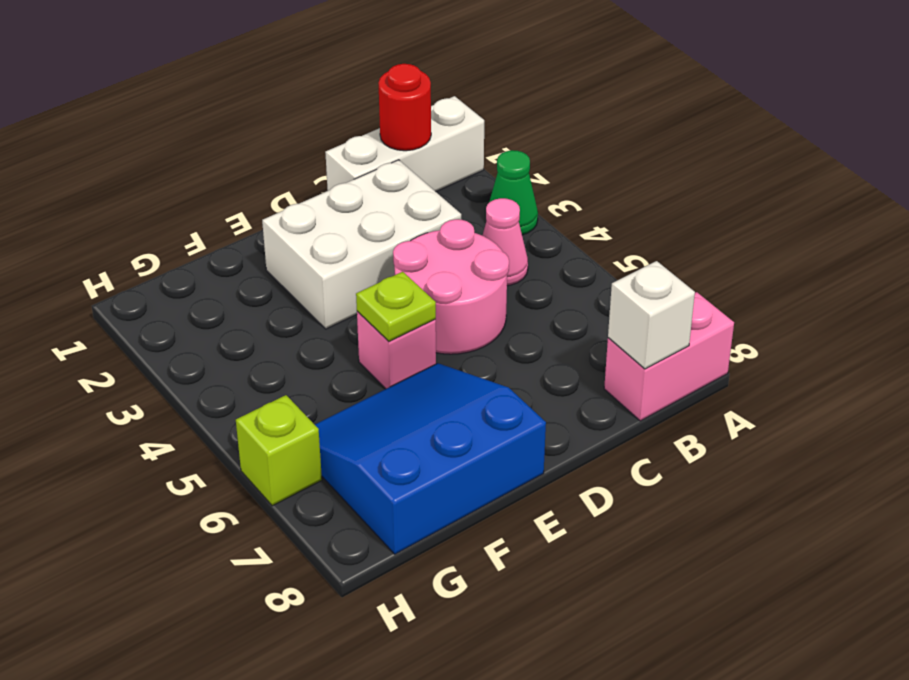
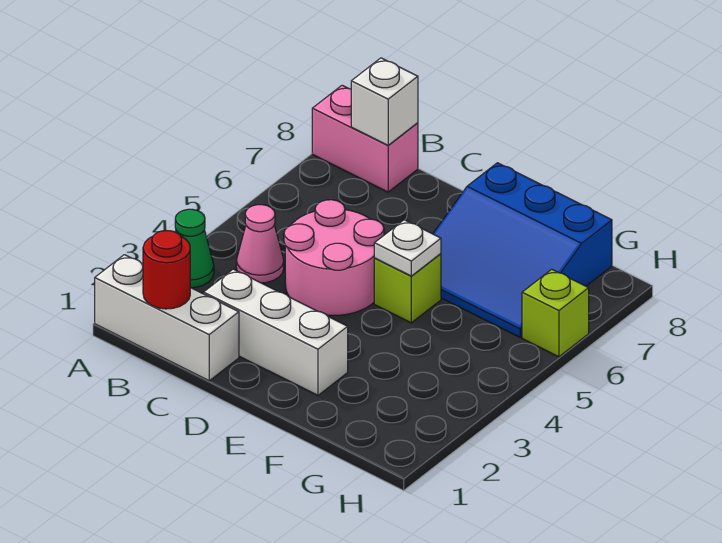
white brick C2:E3 level 1 -> white brick C2:E2 level 1
pink brick E5 level 1 -> lime brick E5 level 1
lime plate E5 level 2 -> white plate E5 level 2

